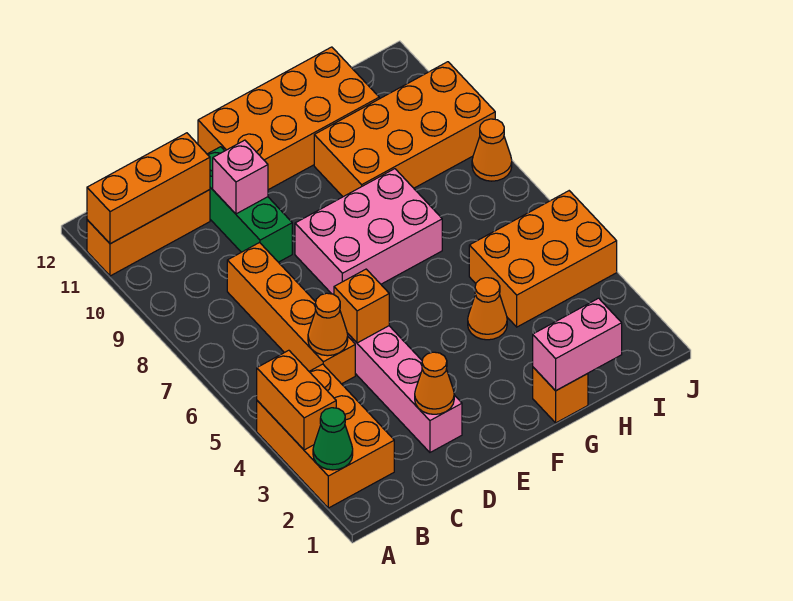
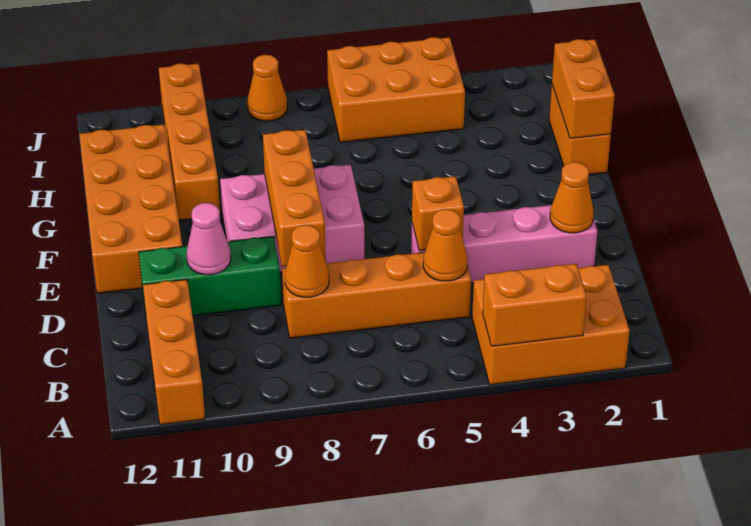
green cone A2 level 2 -> none
orange brick A11:C11 level 2 -> orange brick D8:F8 level 2
pink brick D10 level 2 -> pink cone D10 level 2
pink brick E7:G8 level 1 -> pink brick E7:F9 level 1
orange brick G1 level 1 -> orange brick G1:H1 level 1
pink brick G1:H1 level 2 -> orange brick G1:H1 level 2
orange cone G4 level 1 -> orange cone C8 level 2
orange brick G9:J10 level 1 -> orange brick G10:J10 level 1
orange brick H4:J5 level 1 -> orange brick I4:J6 level 1

